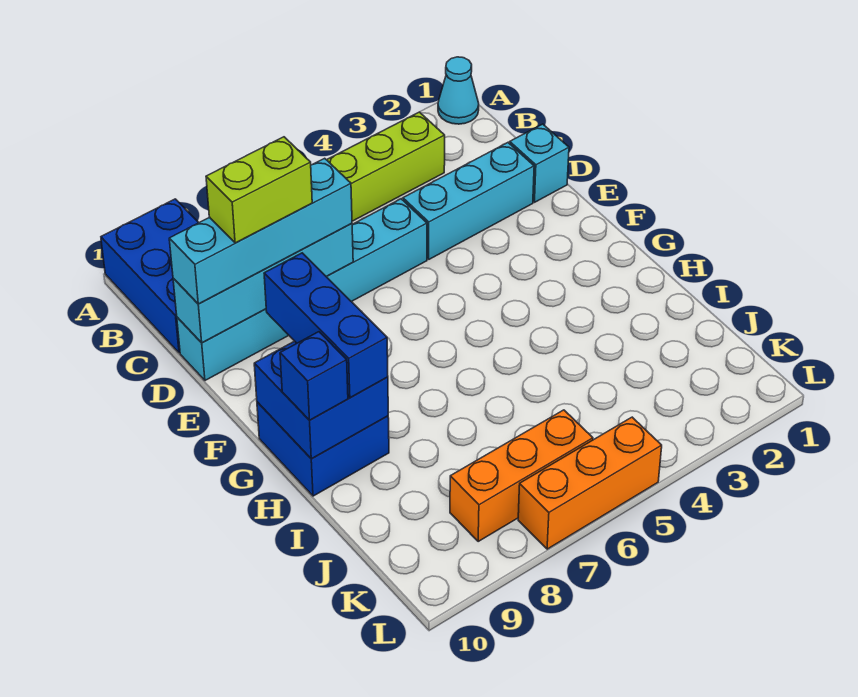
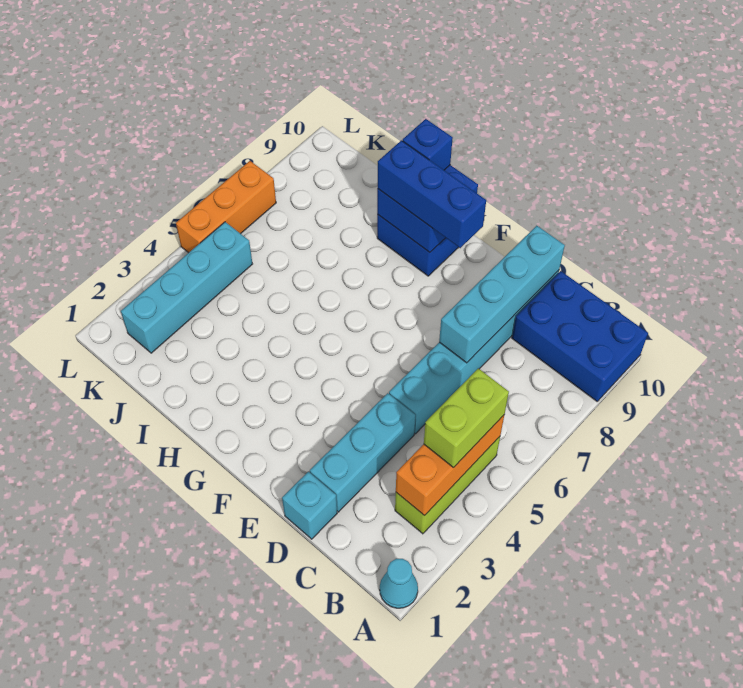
cyan brick D7:D10 level 3 -> cyan brick K2:K5 level 1
lime brick D8:D9 level 4 -> lime brick B4:B5 level 3
orange brick K6:K8 level 1 -> orange brick B3:B5 level 2

